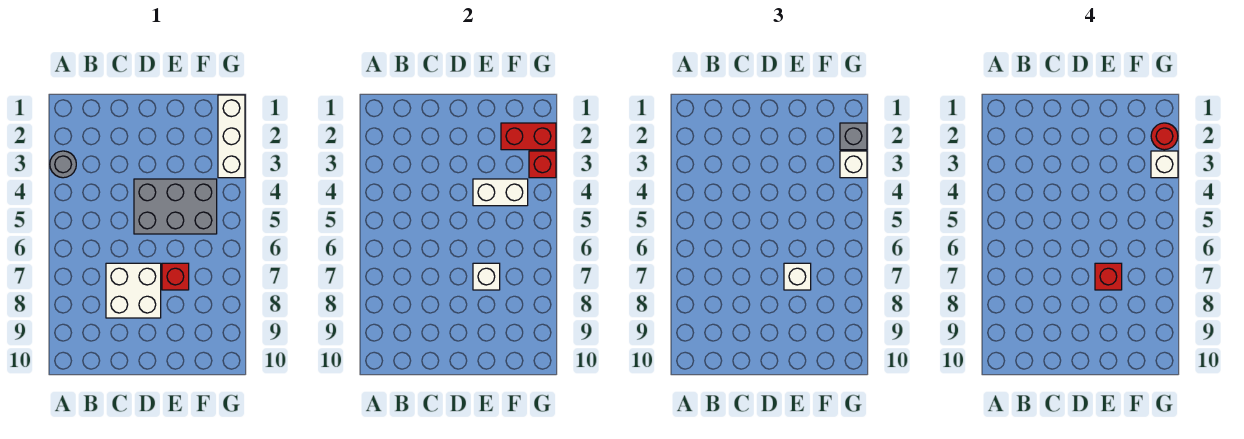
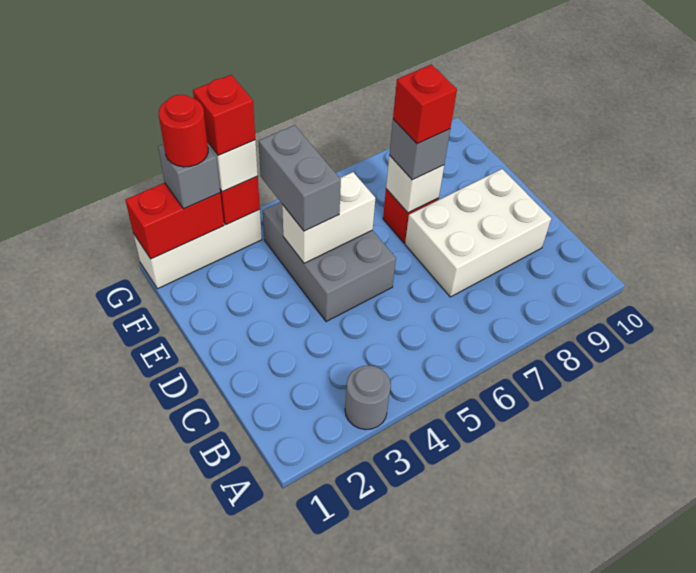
white brick C7:D8 level 1 -> white brick C7:D9 level 1
white brick E4:F4 level 2 -> white brick E4:E5 level 2
none -> grey brick E4:F4 level 3
white brick E7 level 3 -> grey brick E7 level 3
red brick F2:G2 level 2 -> red brick G1:G2 level 2
white brick G3 level 4 -> red brick G3 level 4

